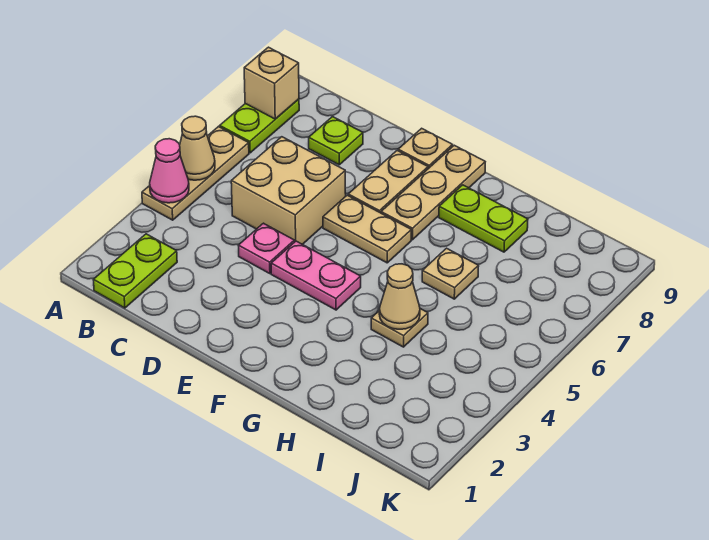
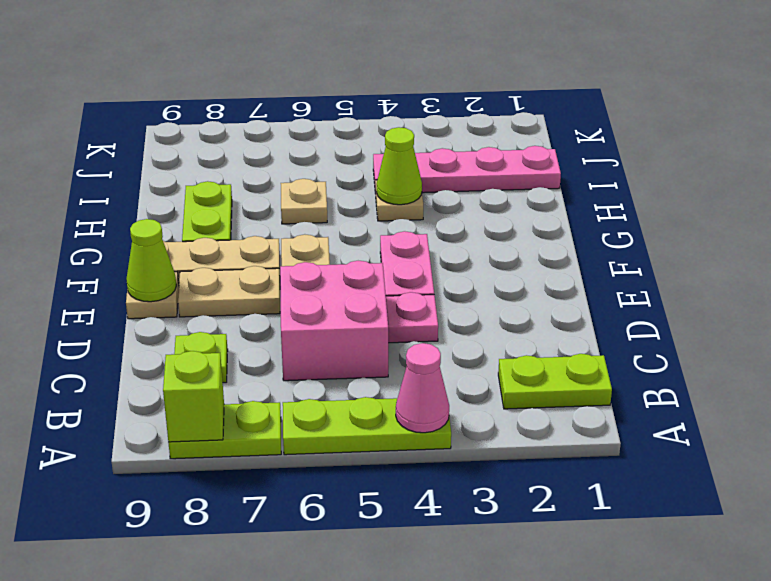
tan plate A4:A6 level 1 -> lime plate A4:A6 level 1
tan cone A5 level 2 -> none
tan brick A8 level 2 -> lime brick A8 level 2
tan brick C5:D6 level 1 -> pink brick C5:D6 level 1
none -> lime cone E9 level 2
tan cone H4 level 2 -> lime cone H4 level 2
none -> pink plate I1:I4 level 1

